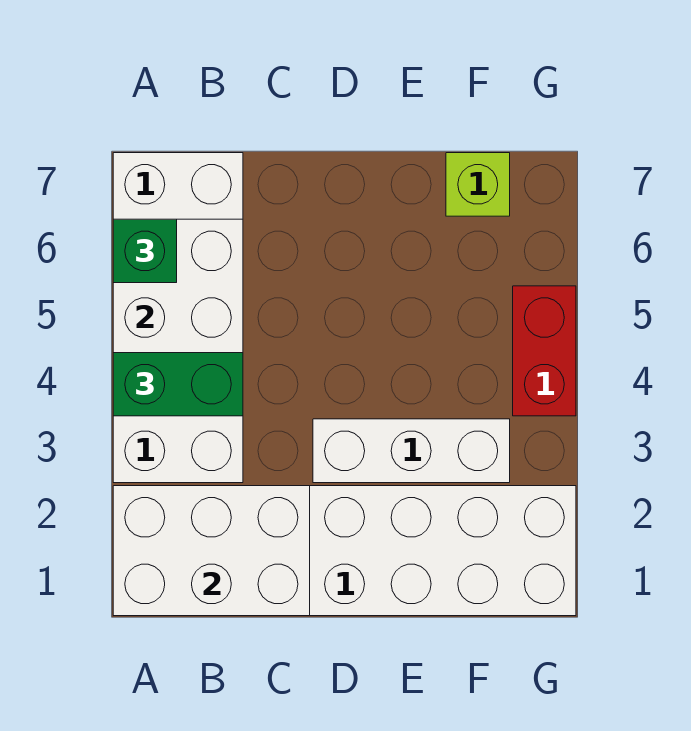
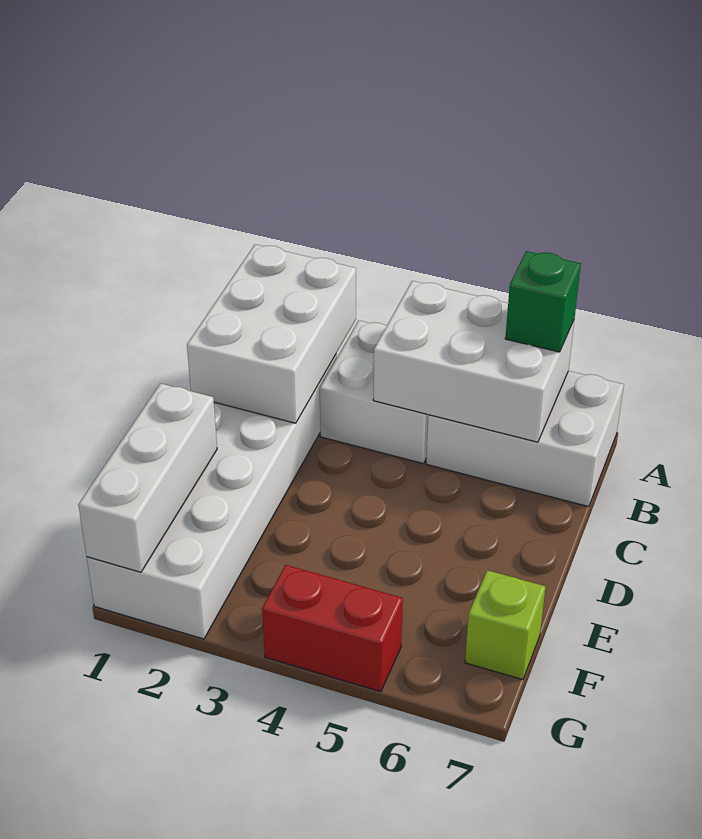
green brick A4:B4 level 3 -> none
white brick D3:F3 level 1 -> white brick E1:G1 level 2

